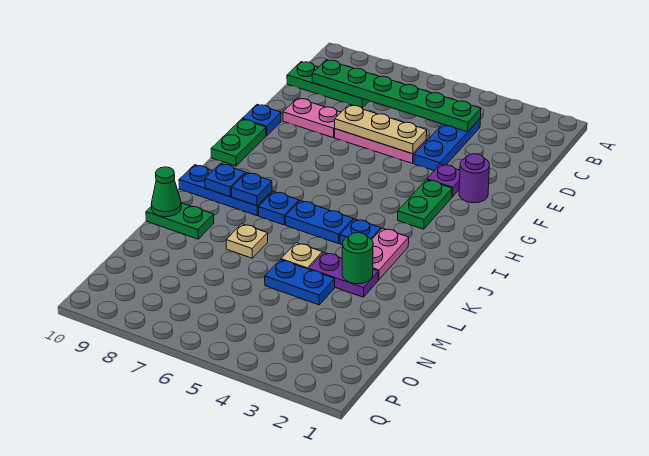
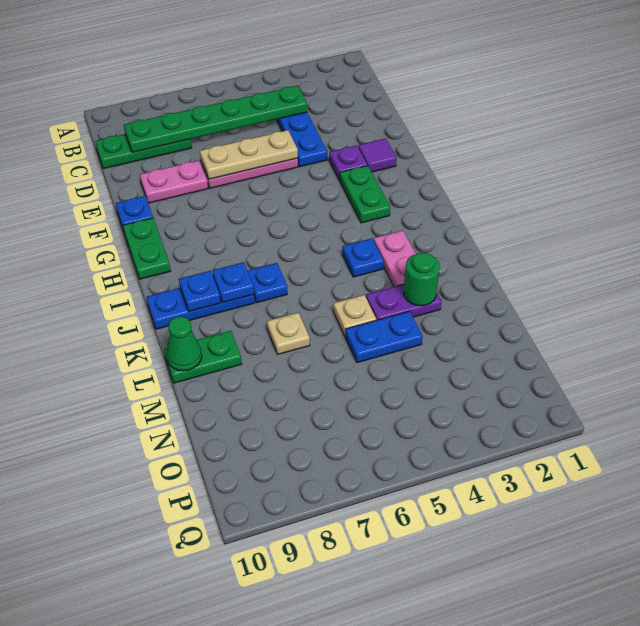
purple round brick F2 level 1 -> purple tile F2 level 1
blue plate J5:J6 level 1 -> none

